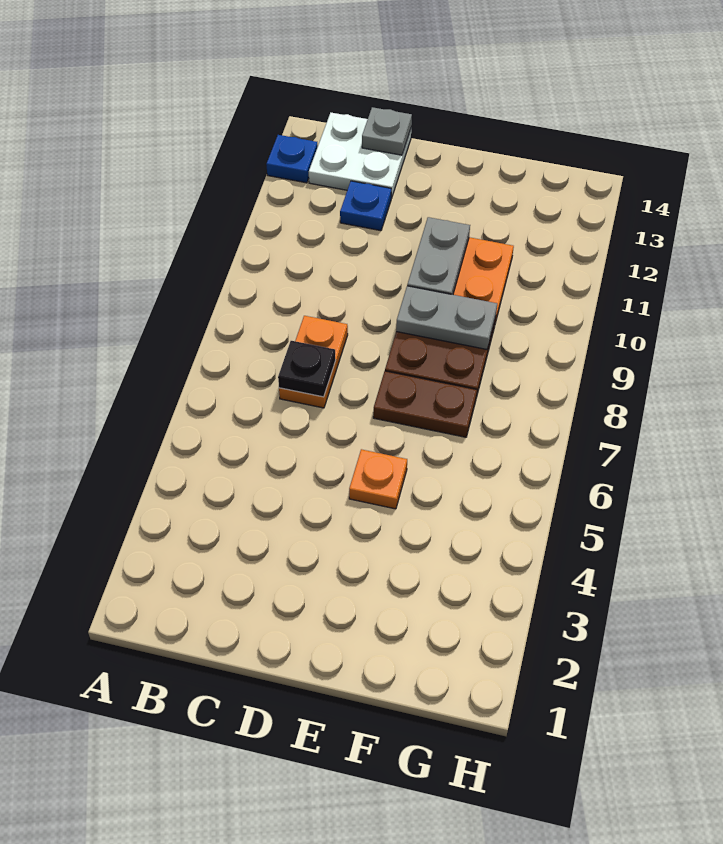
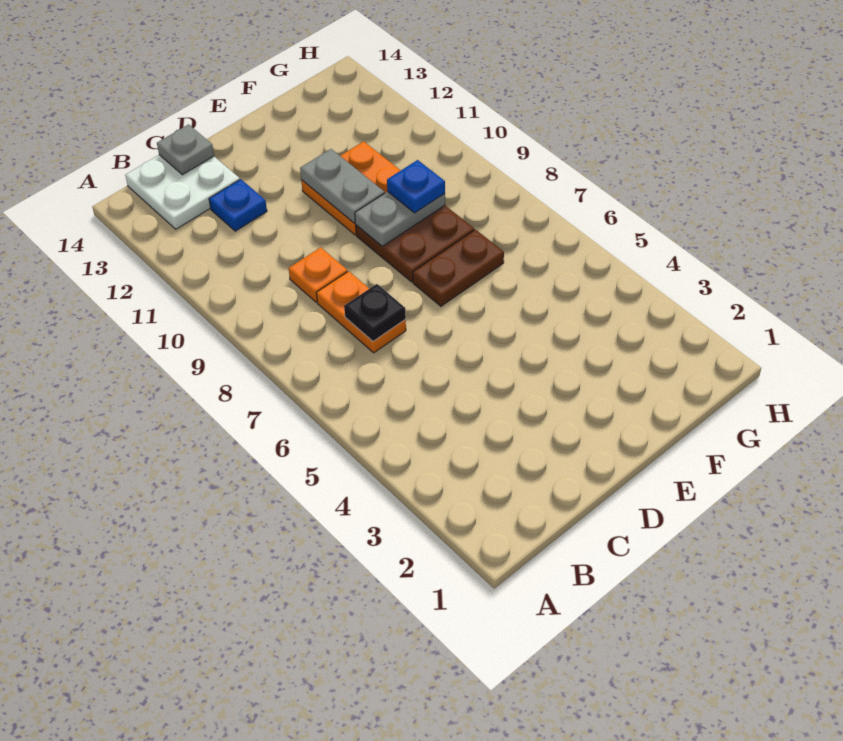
blue plate A13 level 1 -> blue plate F9 level 3
orange plate E5 level 1 -> orange plate C9 level 1

